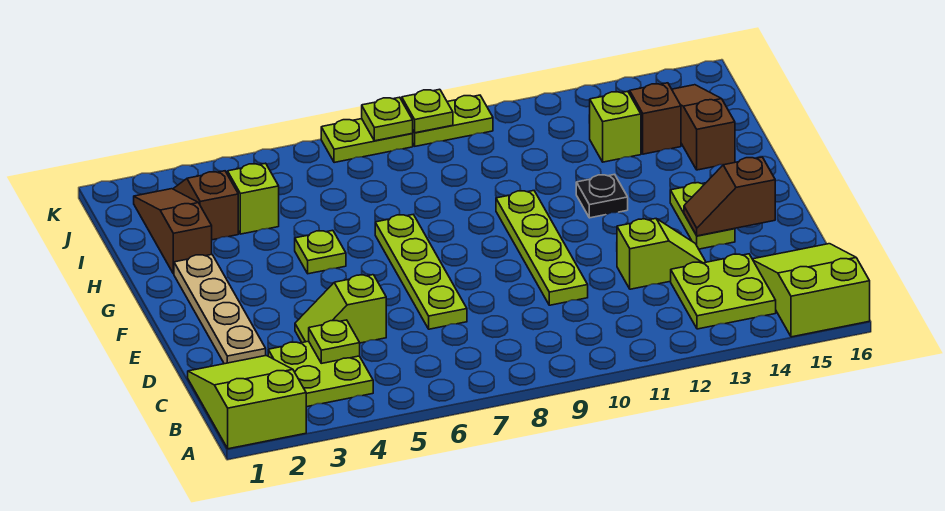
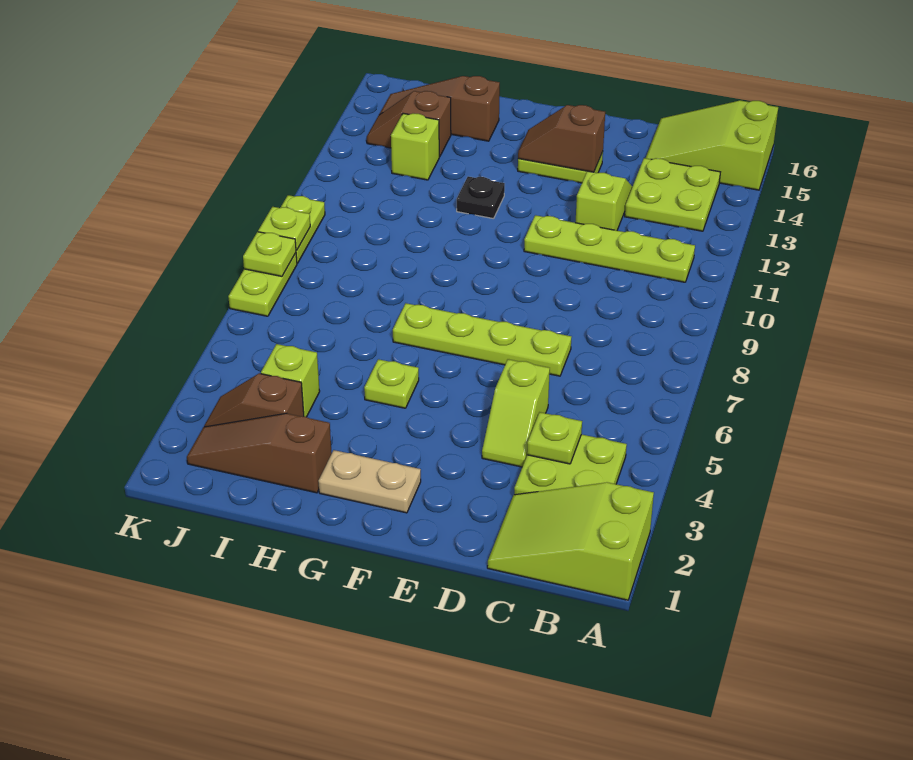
tan plate D2:G2 level 1 -> tan plate F2:G2 level 1
lime plate D10:G10 level 1 -> lime plate B11:E11 level 1
brown slope E14:E15 level 2 top 15 -> brown slope E14:F14 level 2 top E

